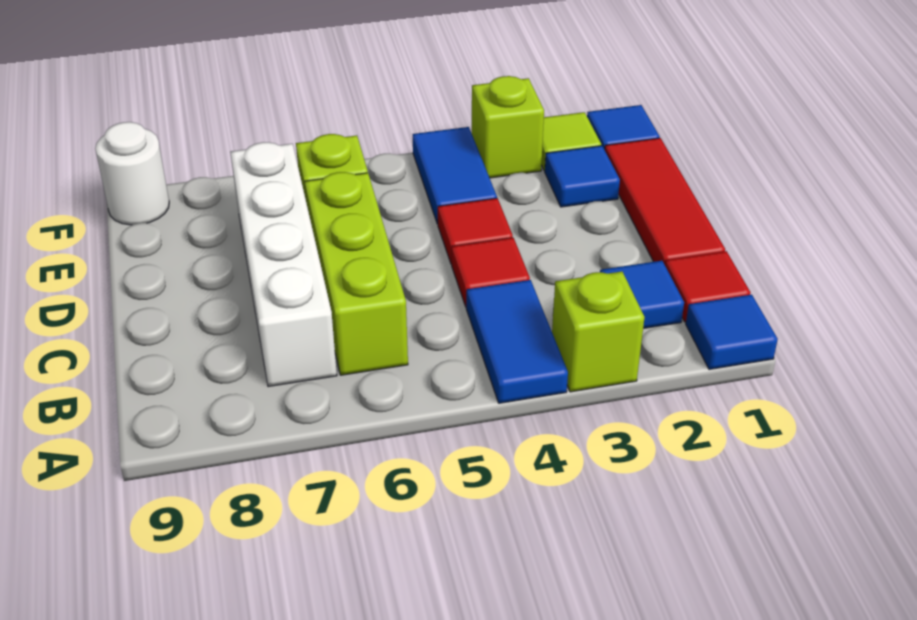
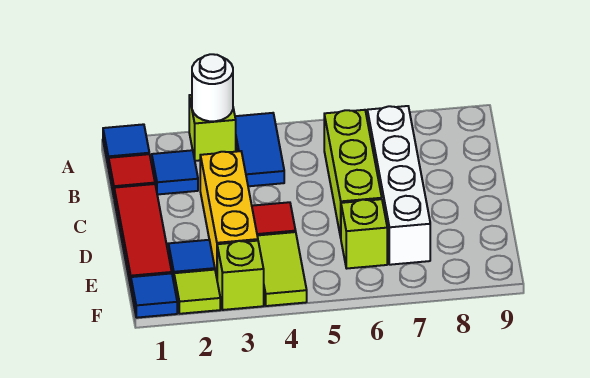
none -> yellow brick C3:E3 level 1
red tile C4 level 1 -> none
blue tile E4:F4 level 1 -> lime tile E4:F4 level 1
white round brick F9 level 1 -> white round brick A3 level 2

